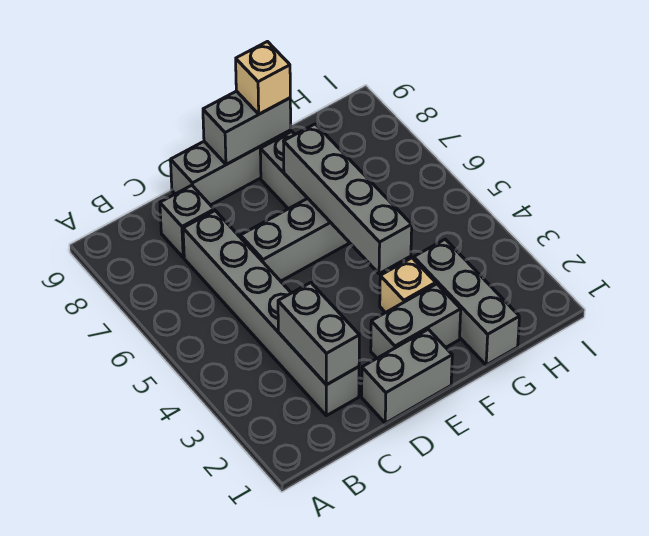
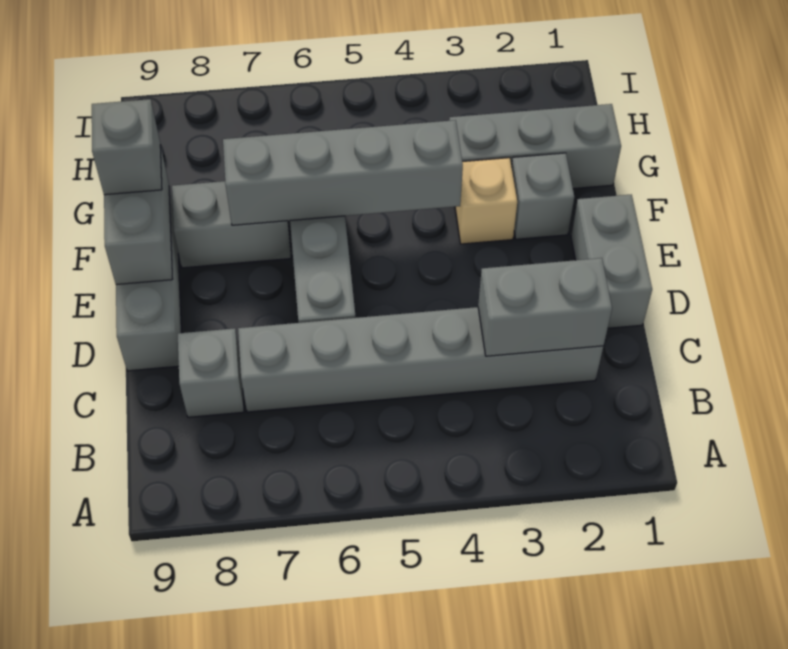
grey brick E2:F2 level 1 -> grey brick F2 level 1
tan brick F9 level 3 -> grey brick F9 level 3

